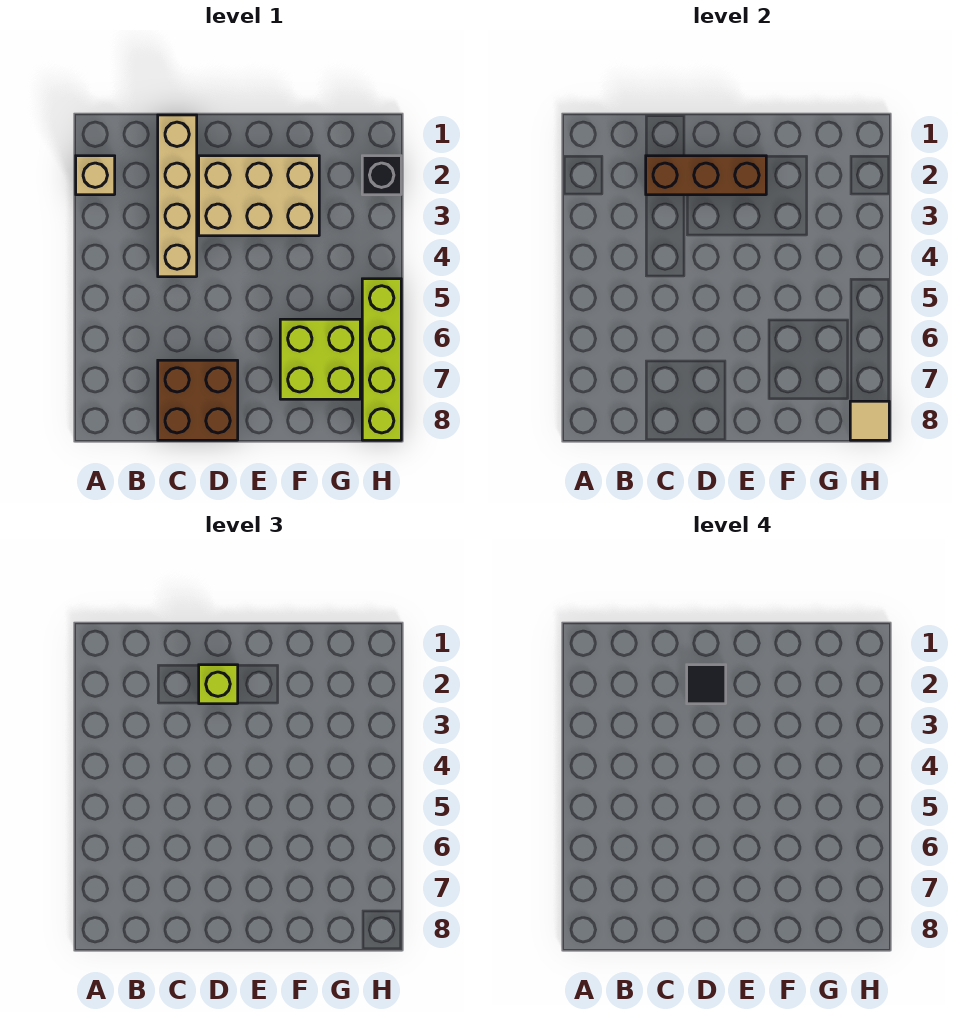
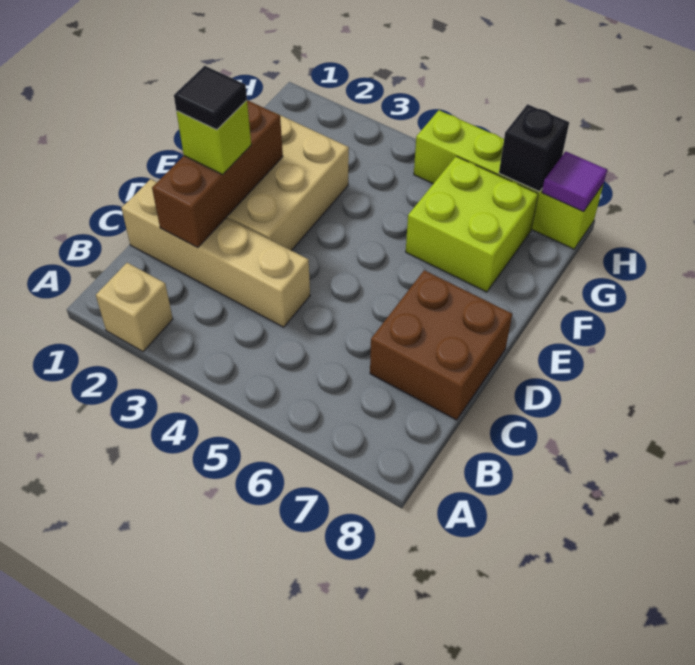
black brick H2 level 1 -> black brick H7 level 2
tan tile H8 level 2 -> purple tile H8 level 2

